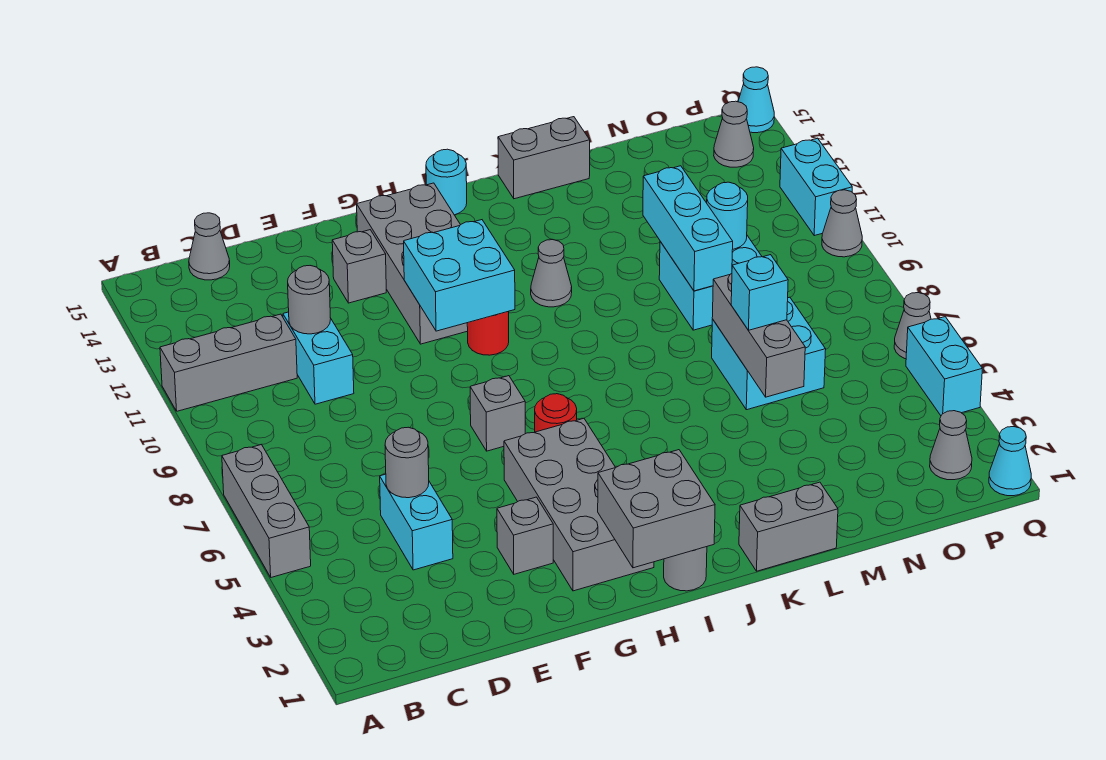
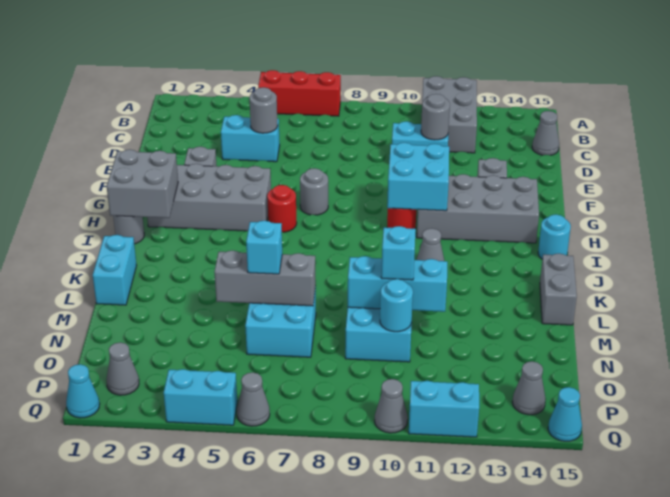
grey brick A5:A7 level 1 -> red brick A5:A7 level 1
grey brick A11:C11 level 1 -> grey brick A11:C12 level 1
grey brick G7 level 1 -> grey round brick G7 level 1
grey brick K1:L1 level 1 -> cyan brick K1:L1 level 1
none -> cyan brick M10 level 3

